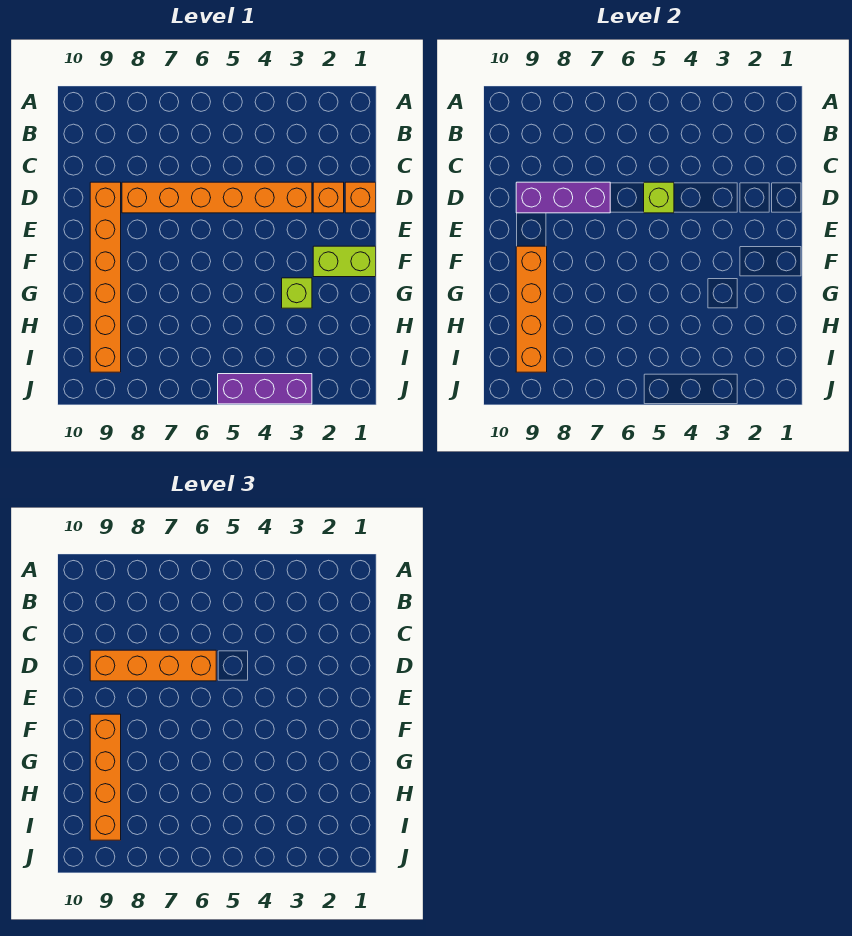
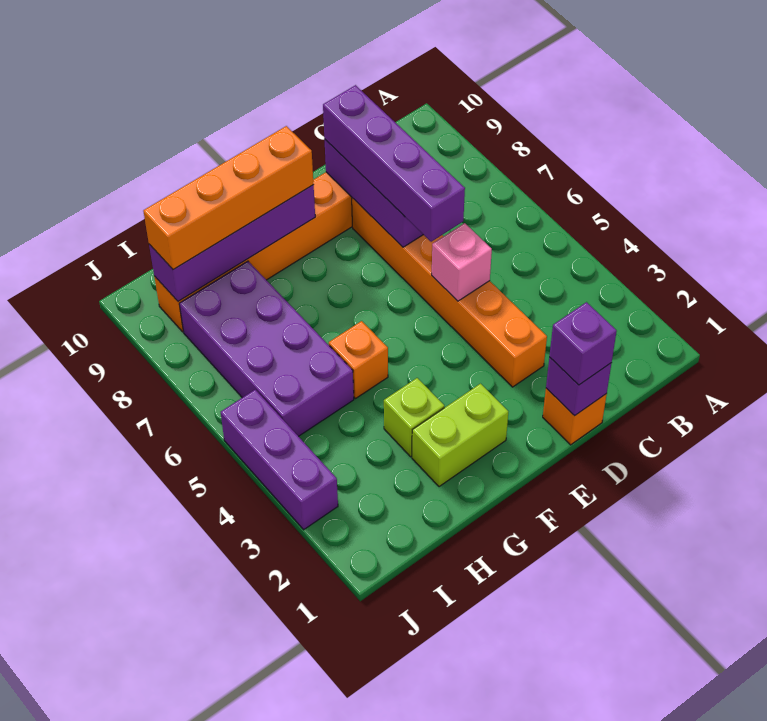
none -> purple brick D1 level 2
none -> purple brick D1 level 3
orange brick D2 level 1 -> orange brick G5 level 1
lime brick D5 level 2 -> pink brick D5 level 2
orange brick D6:D9 level 3 -> purple brick D6:D9 level 3
lime brick F1:F2 level 1 -> lime brick F2:G2 level 1
orange brick F9:I9 level 2 -> purple brick F9:I9 level 2
none -> purple brick H5:I8 level 1

